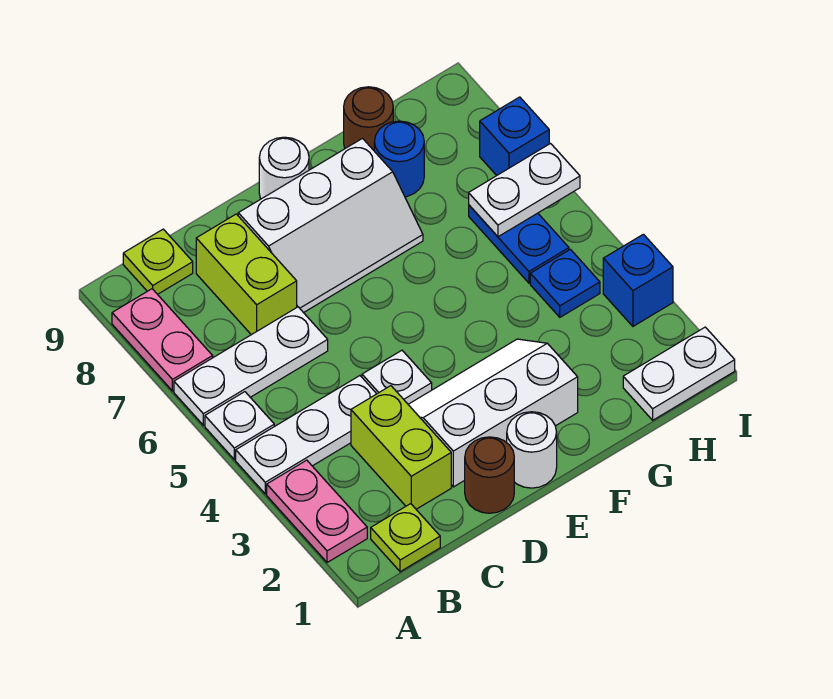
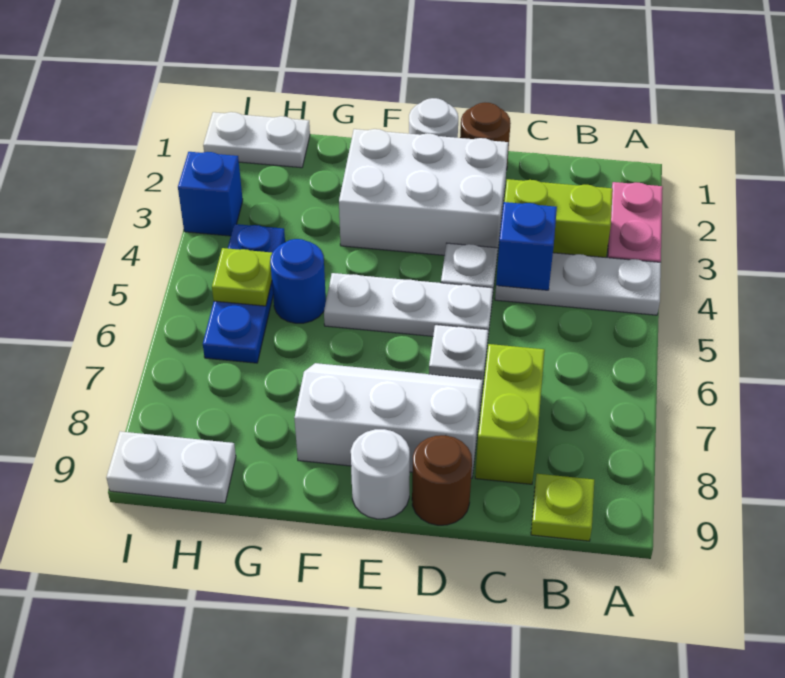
white plate A5 level 1 -> white plate D6 level 1
white plate A6:C6 level 1 -> white plate D5:F5 level 1
pink plate A7:A8 level 1 -> none
lime plate B1 level 1 -> lime plate H5 level 2
lime brick C2:C3 level 1 -> lime brick B3:C3 level 1
white slope D2:F3 level 1 top 2 -> white brick D2:F3 level 1
blue round brick G8 level 1 -> blue round brick G5 level 1
brown round brick G9 level 1 -> brown round brick D9 level 1
white plate H6:I6 level 2 -> white plate H9:I9 level 1
blue brick I7 level 1 -> blue brick C4 level 2

